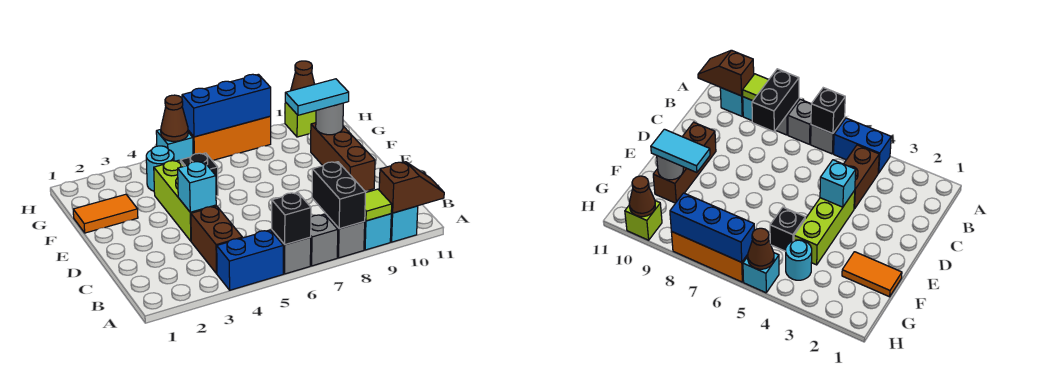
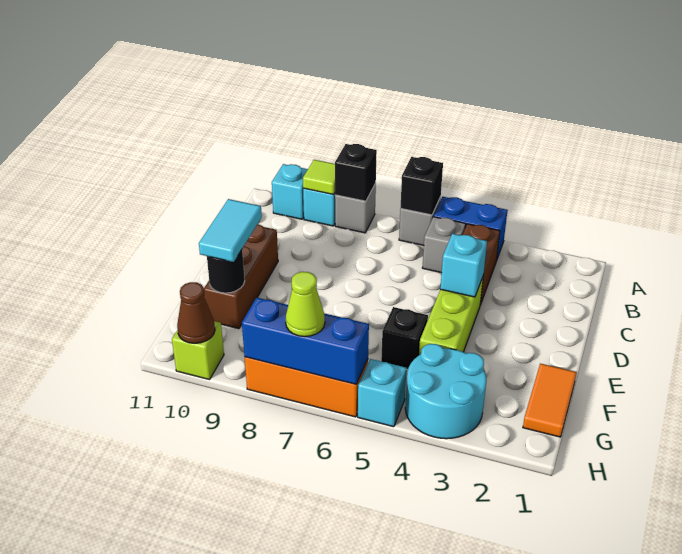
grey brick A7 level 1 -> grey brick B5 level 1
black brick A8:B8 level 2 -> black brick A8 level 2
brown slope A10:A11 level 2 top 10 -> none
orange tile F1:F2 level 1 -> orange tile F1:G1 level 1
cyan tile F9:F10 level 3 -> cyan tile E10:F10 level 3
grey round brick F10 level 2 -> black round brick F10 level 2
cyan round brick G4 level 1 -> cyan round brick G3:H4 level 1
brown cone H5 level 2 -> none
none -> lime cone H7 level 3

